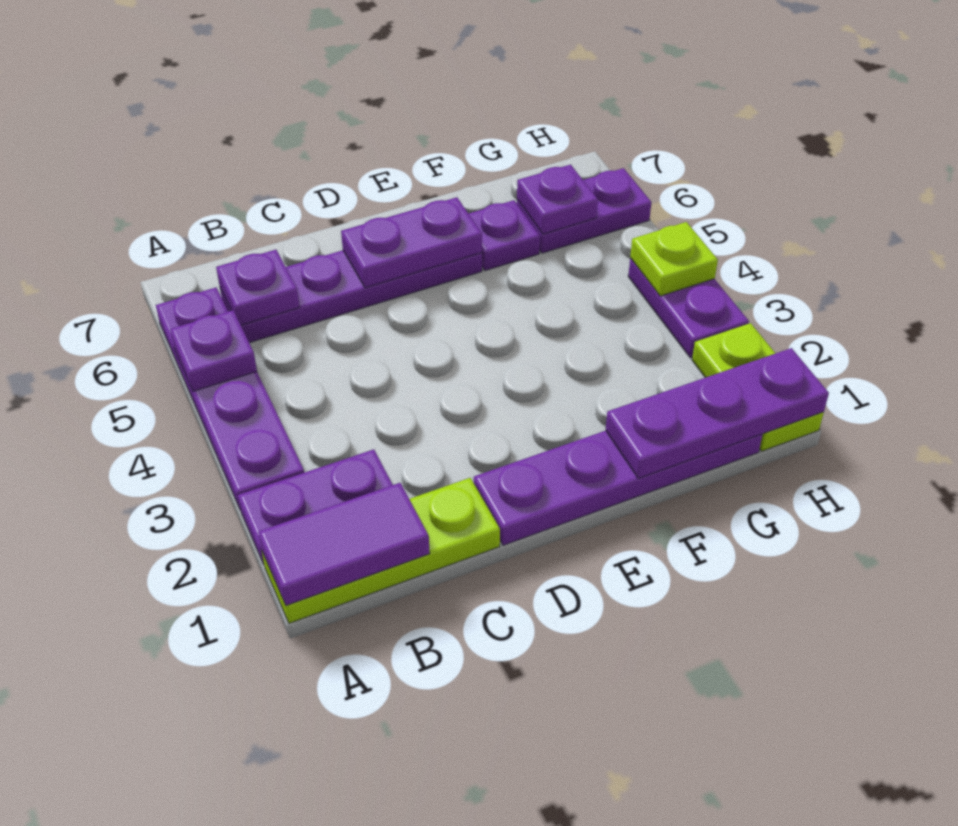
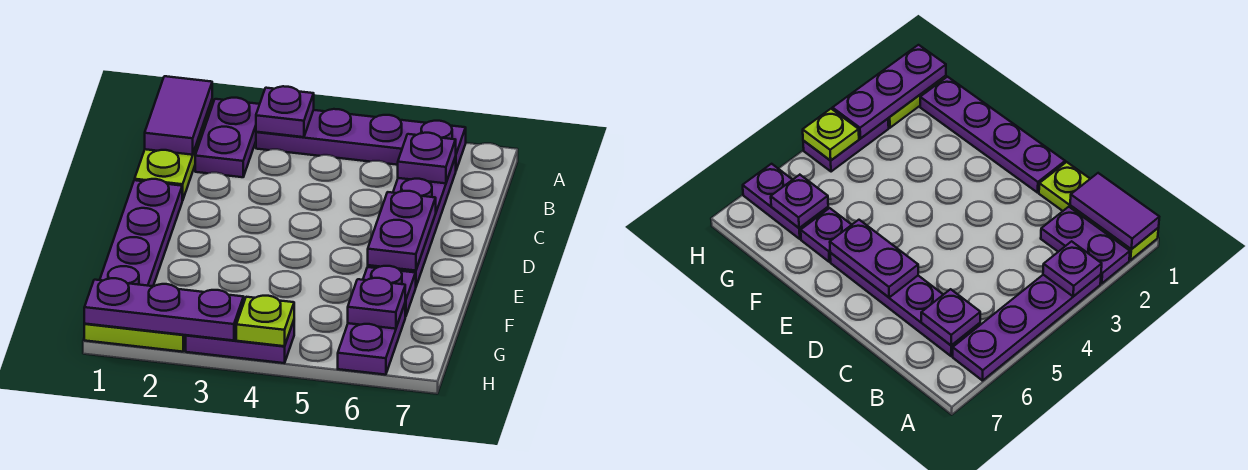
purple plate A5 level 2 -> purple plate A3 level 2
purple plate F1:H1 level 2 -> purple plate H1:H3 level 2

